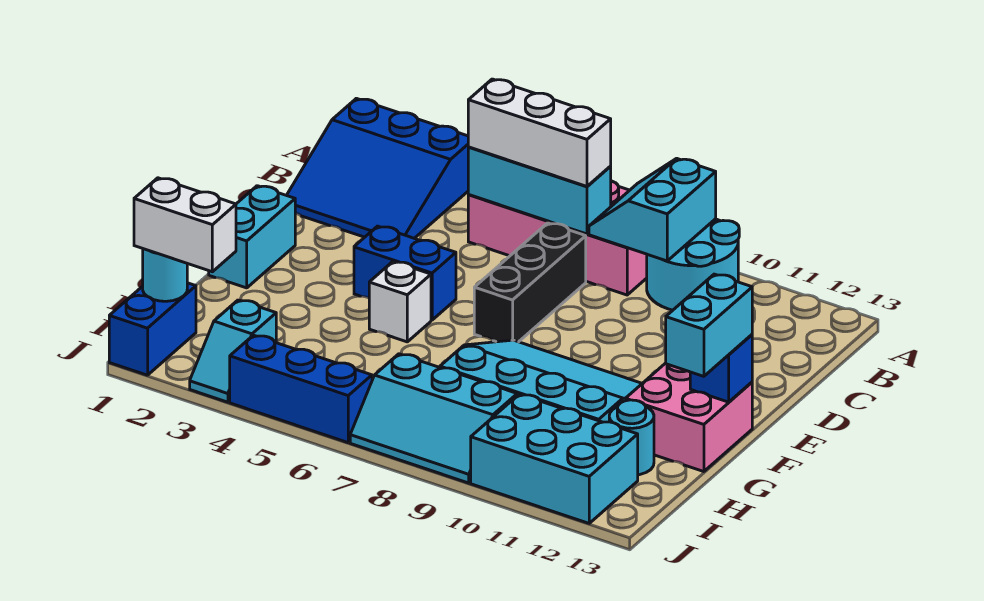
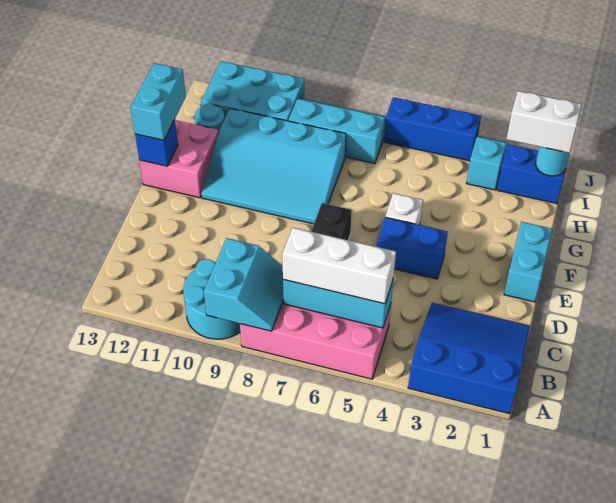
blue brick I1:J1 level 1 -> blue brick I1:I2 level 1

